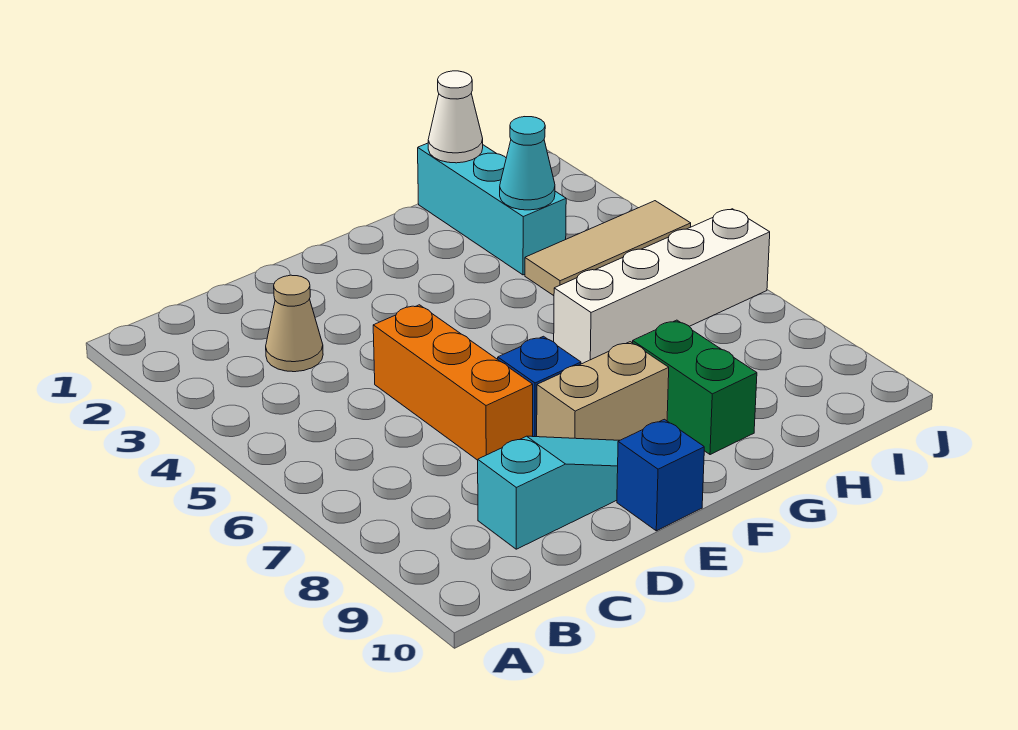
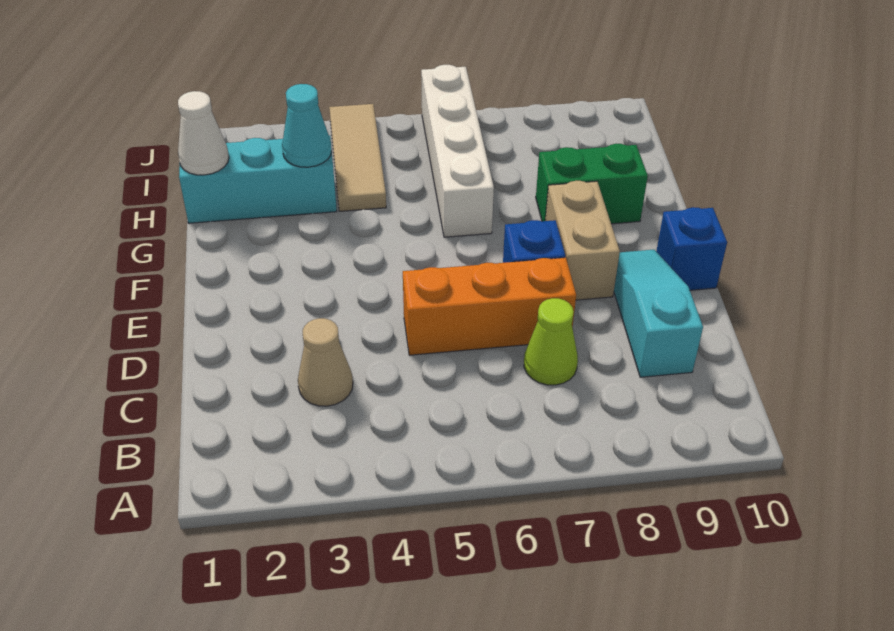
none -> lime cone C7 level 1

